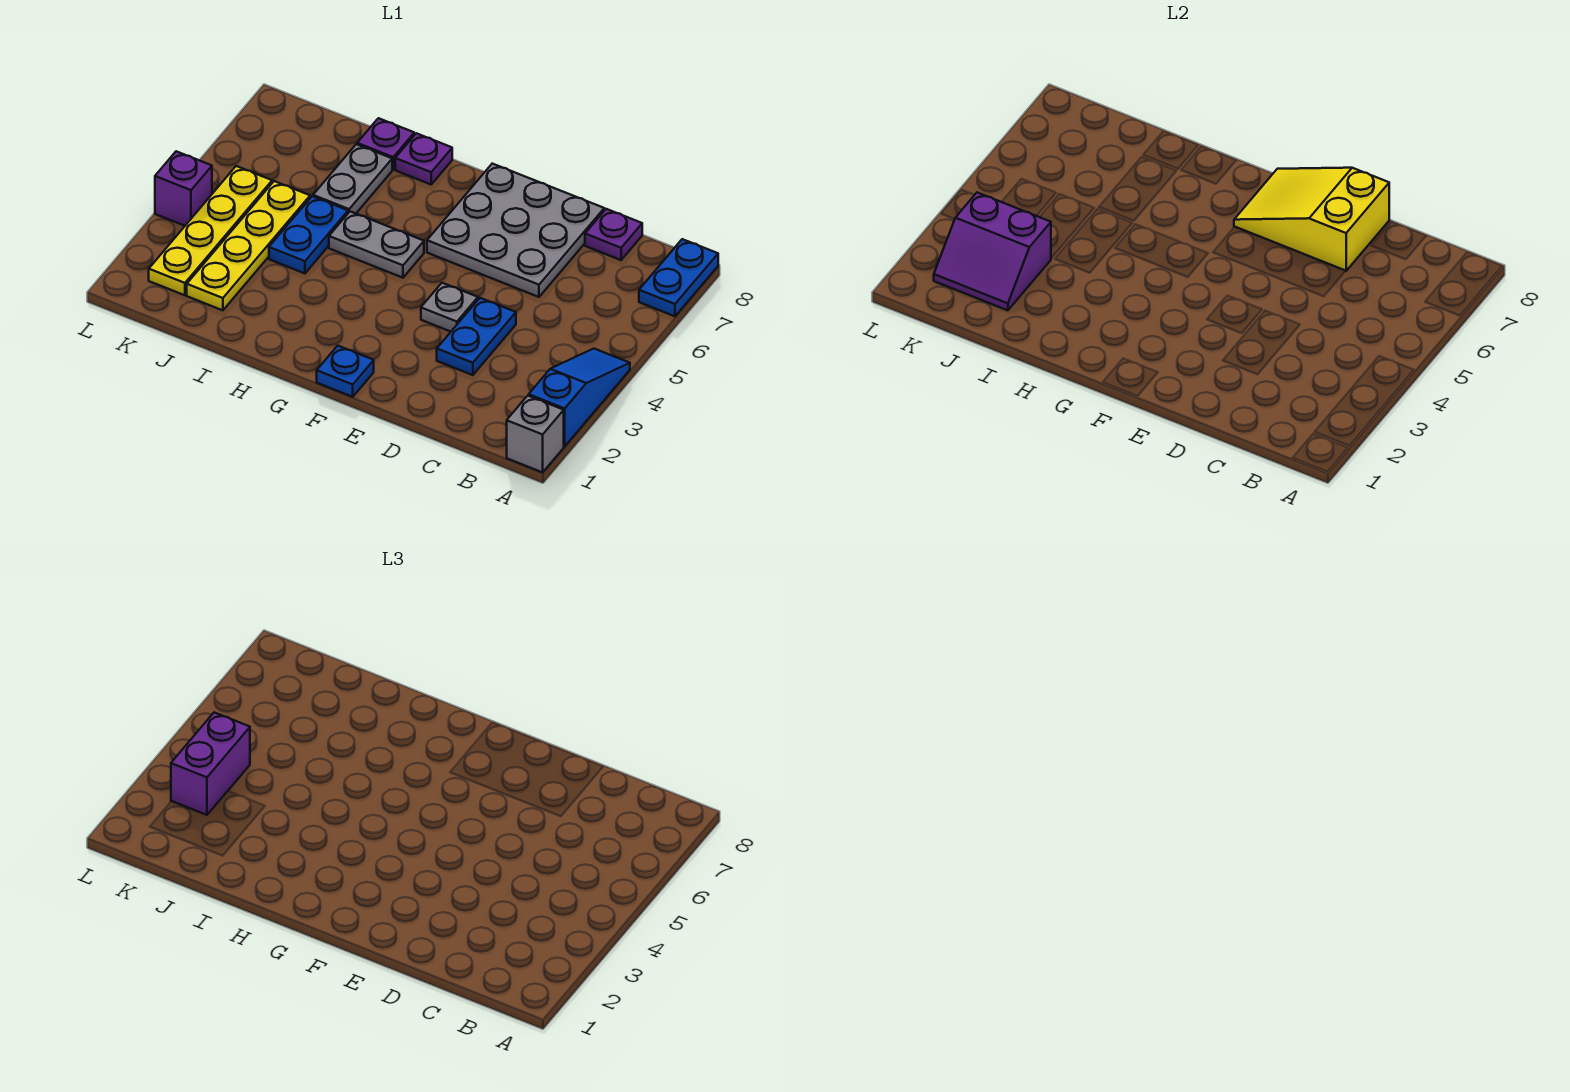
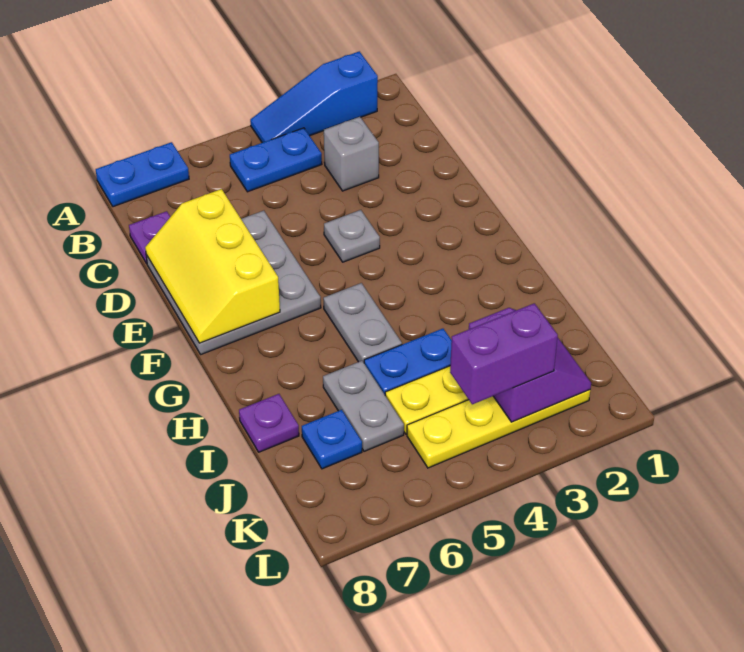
grey brick A1 level 1 -> grey brick C3 level 1
blue plate D3:D4 level 1 -> blue plate B4:B5 level 1
yellow slope D7:F8 level 2 top D -> yellow slope D7:F8 level 2 top 7
blue plate F1 level 1 -> blue plate J7 level 1
purple plate H8 level 1 -> none
grey plate I6:I7 level 1 -> grey plate I6:J6 level 1
purple brick L4 level 1 -> none

